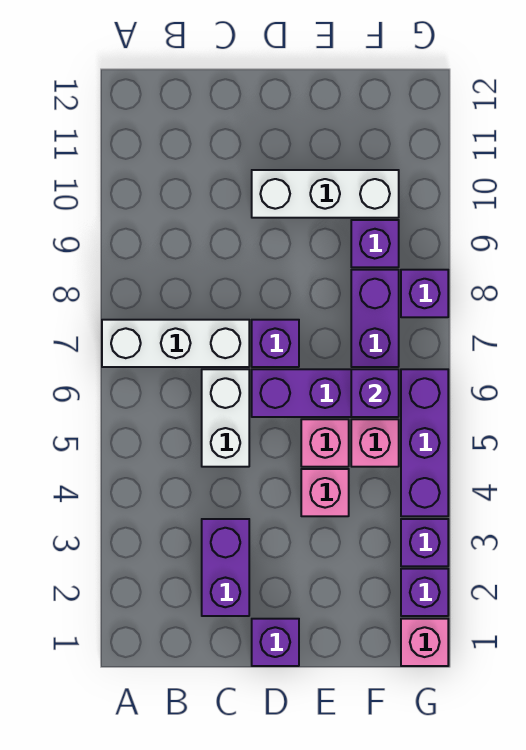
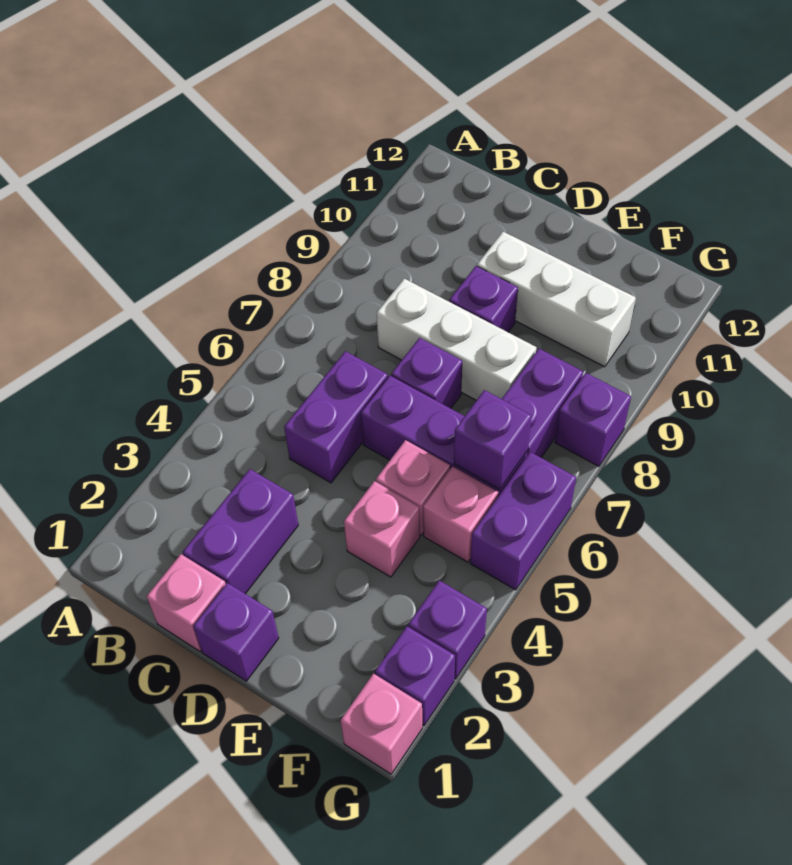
white brick A7:C7 level 1 -> white brick C8:E8 level 1
none -> pink brick C1 level 1
white brick C5:C6 level 1 -> purple brick C5:C6 level 1
purple brick F9 level 1 -> purple brick D9 level 1
purple brick G4:G6 level 1 -> purple brick G5:G6 level 1

